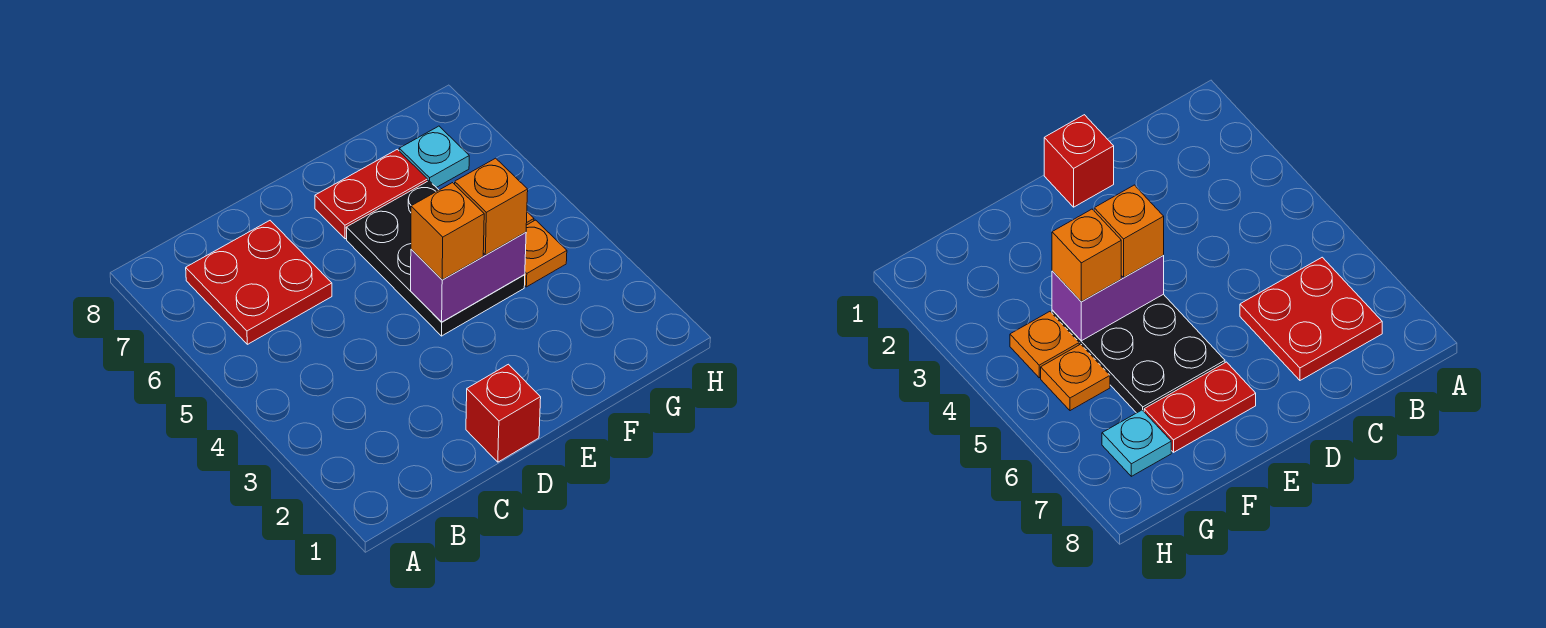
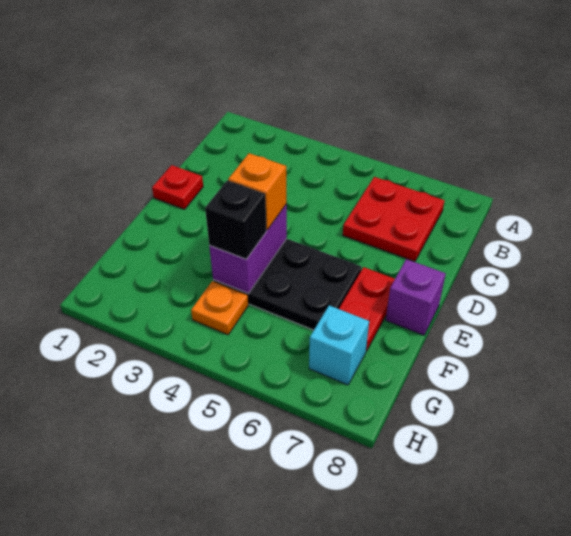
red brick D1 level 1 -> red plate D1 level 1
none -> purple brick E8 level 1
orange brick F4 level 3 -> black brick F4 level 3
orange plate G5 level 1 -> none
cyan plate G7 level 1 -> cyan brick G7 level 1

